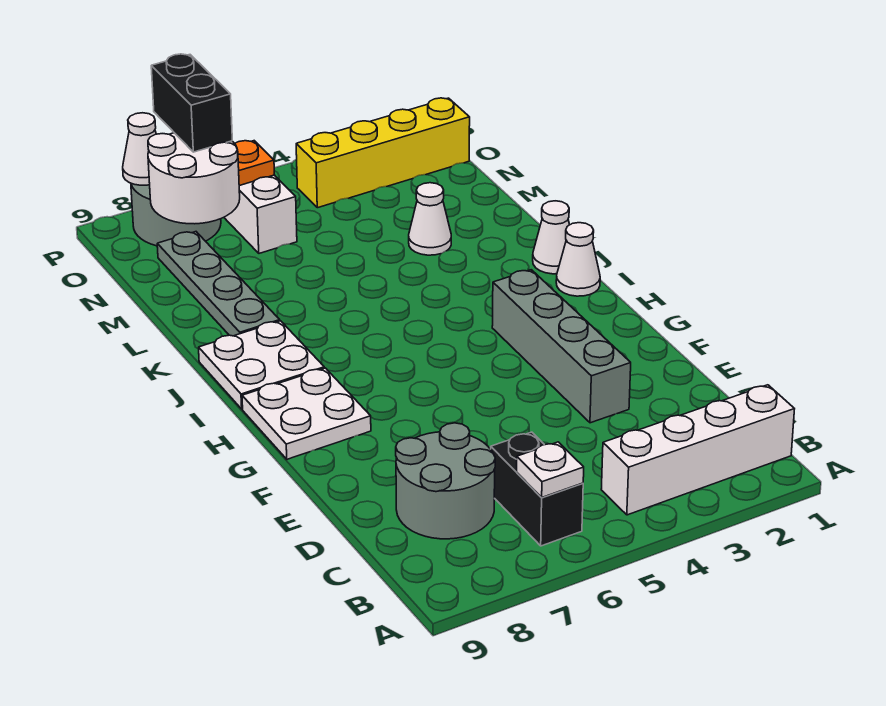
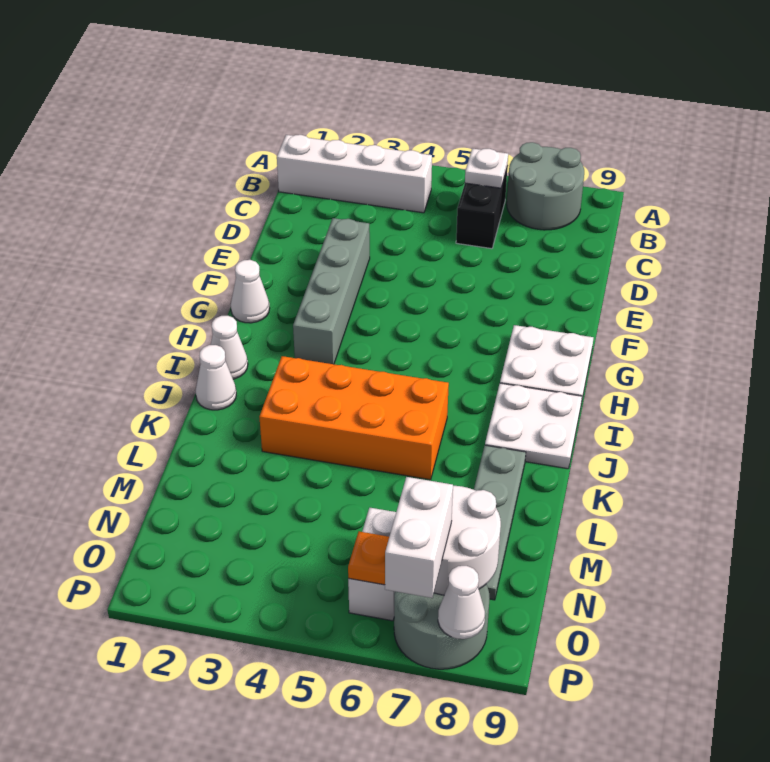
grey round brick C7:D8 level 1 -> grey round brick A7:B8 level 1
none -> orange brick J3:K6 level 1
white cone L3 level 1 -> white cone G1 level 1
yellow brick O1:O4 level 1 -> none
black brick O7:P7 level 3 -> white brick O7:P7 level 3

